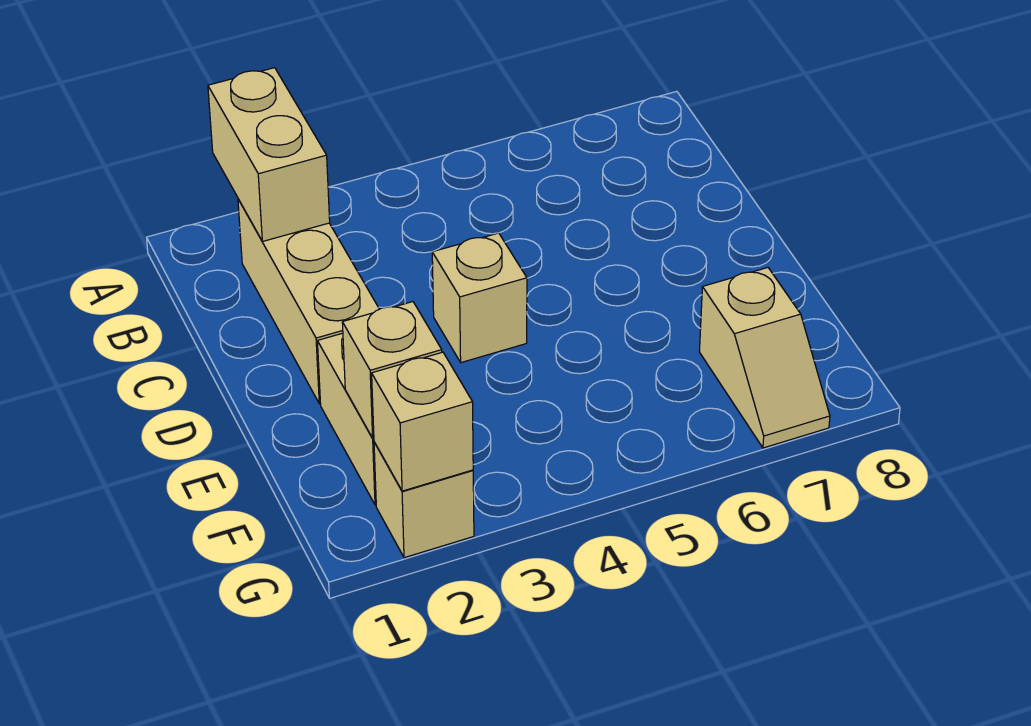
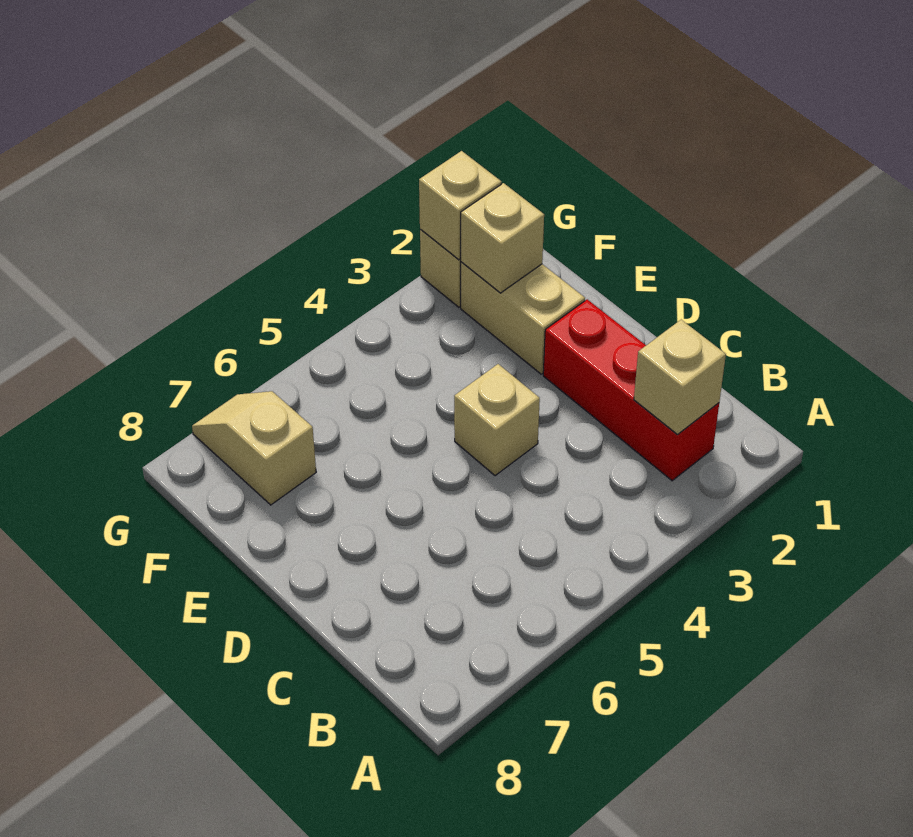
tan brick A2:B2 level 2 -> tan brick B2 level 2
tan brick B2:D2 level 1 -> red brick B2:D2 level 1

